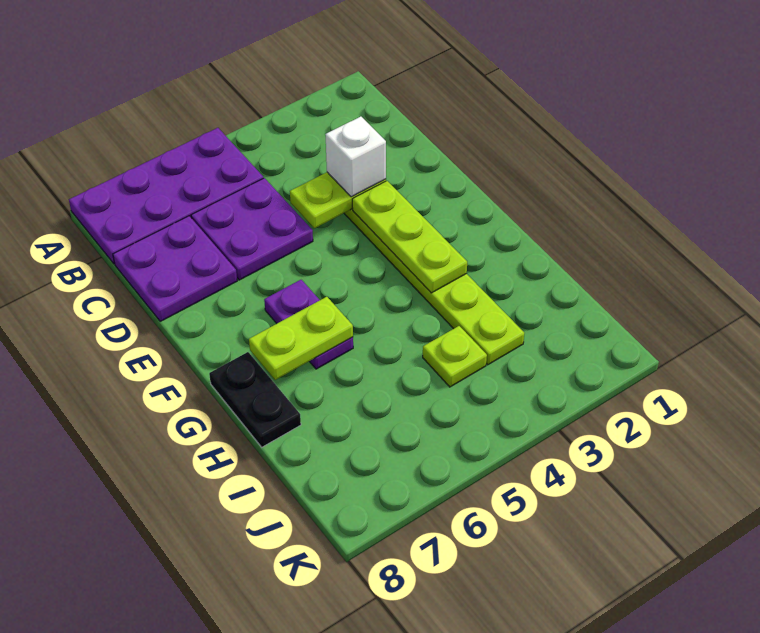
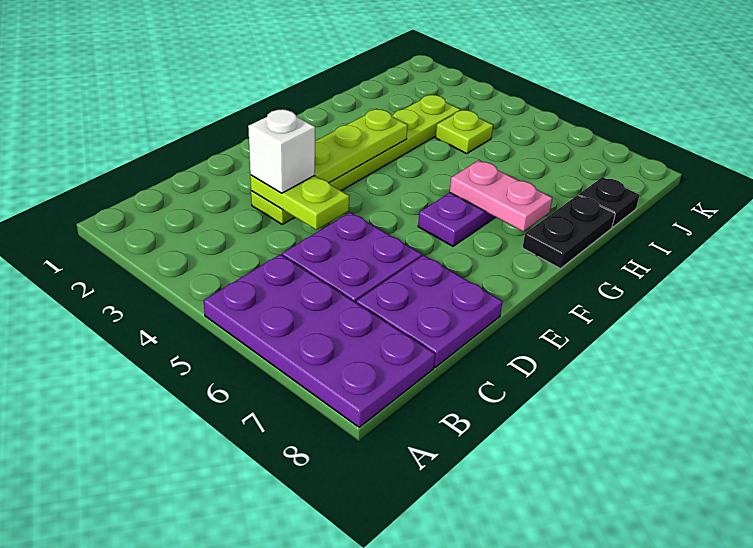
lime plate G6:G7 level 2 -> pink plate G6:G7 level 2
none -> black plate I8 level 1

